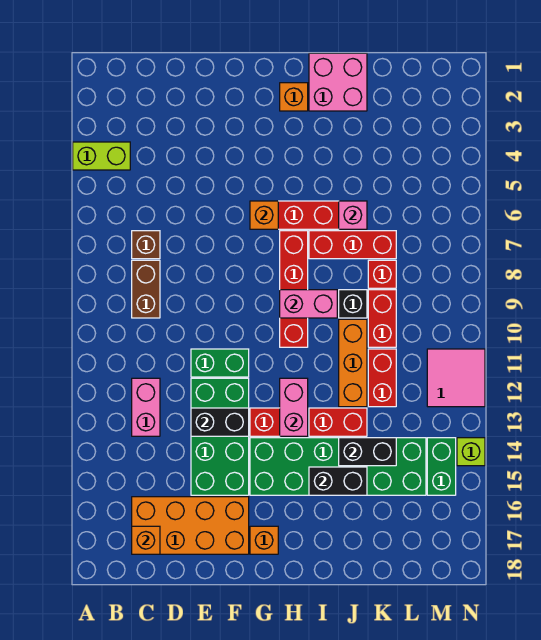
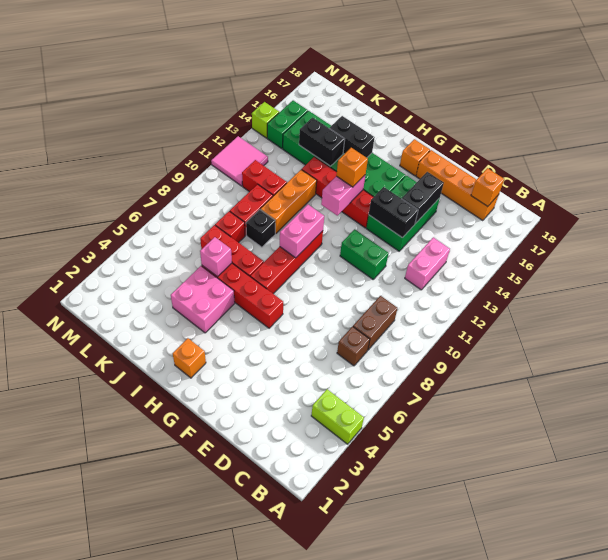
orange brick C16:F17 level 1 -> orange brick C17:F17 level 1
green brick E12:F15 level 1 -> green brick E13:F15 level 1
none -> black brick E14:E15 level 2
orange brick G6 level 2 -> orange brick H13 level 3
pink brick H9:I9 level 2 -> pink brick H9:H10 level 2
pink brick I1:J2 level 1 -> pink brick I4:J5 level 1
red brick K11:K12 level 1 -> red brick K11:L11 level 1

